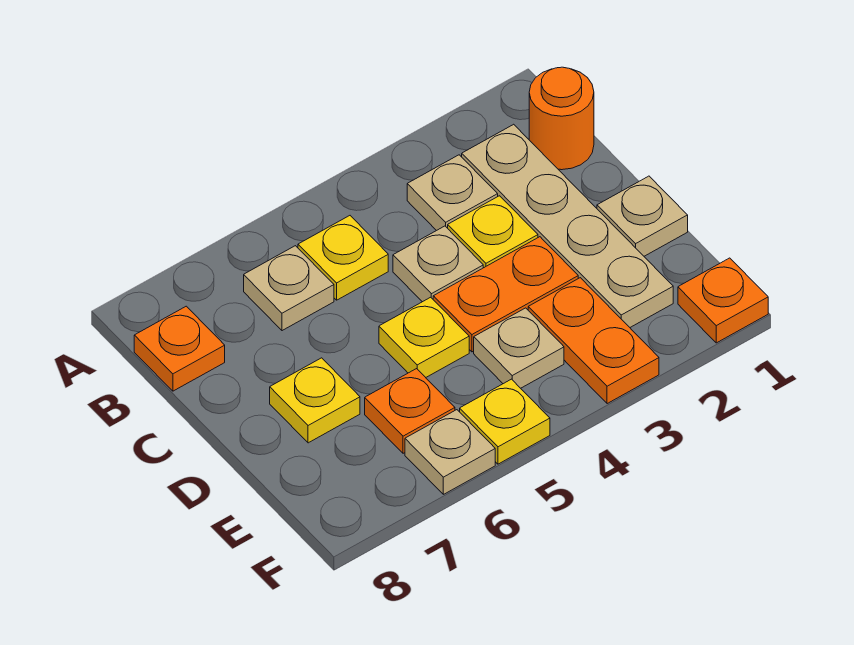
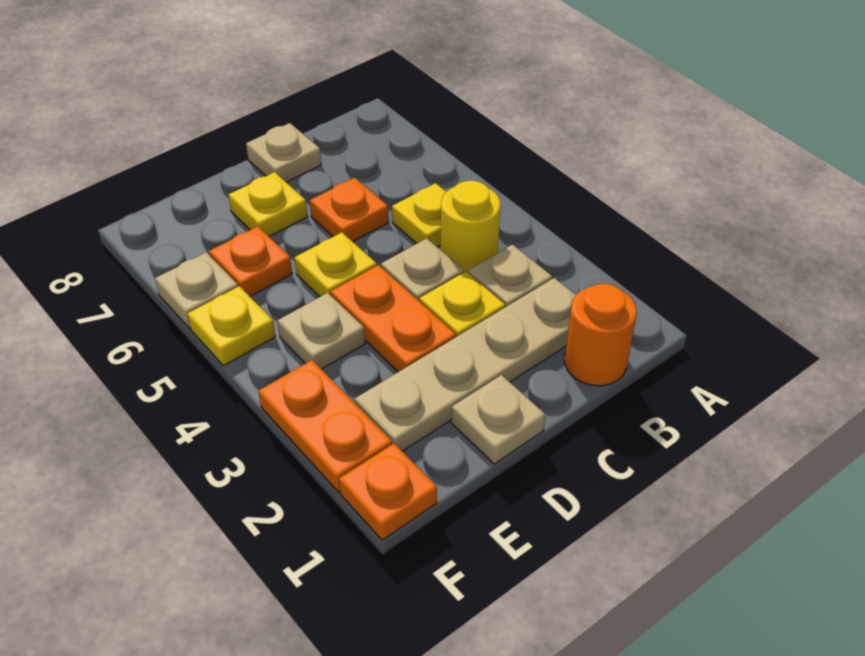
none -> yellow round brick B4 level 1
tan plate B6 level 1 -> tan plate C8 level 1
orange plate B8 level 1 -> orange plate C6 level 1
orange plate E3:F3 level 1 -> orange plate F2:F3 level 1

